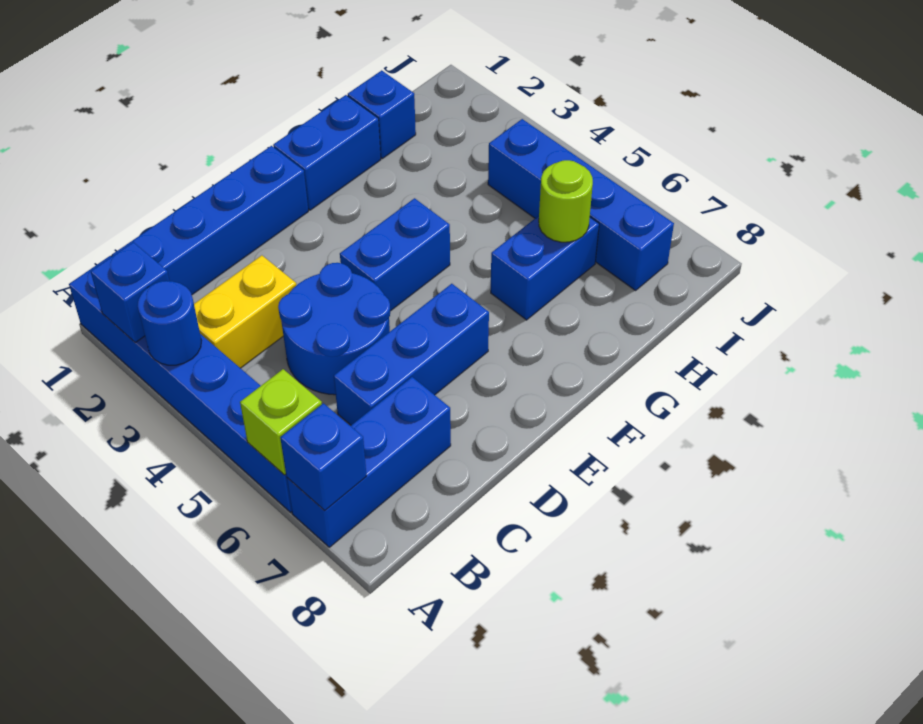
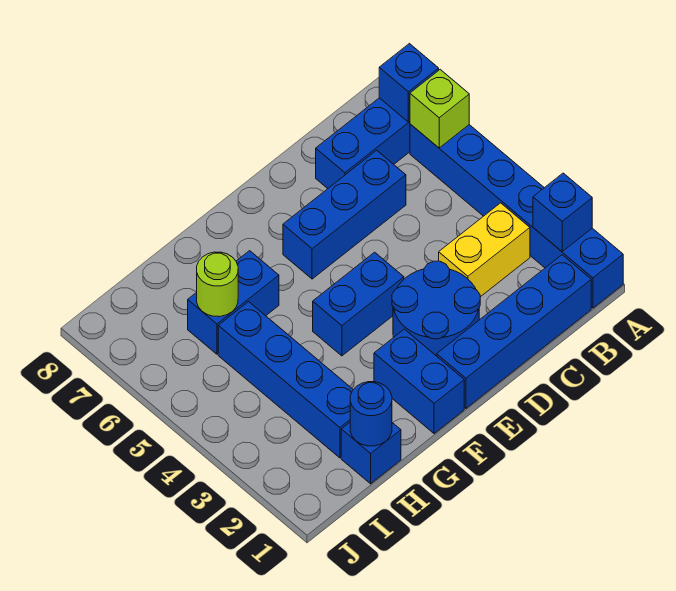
blue round brick A3 level 2 -> blue round brick H1 level 2
blue round brick C4:D5 level 1 -> blue round brick D2:E3 level 1
blue brick F1:G1 level 1 -> blue brick F1:F2 level 1
blue brick I4:I7 level 1 -> blue brick H2:H5 level 1

